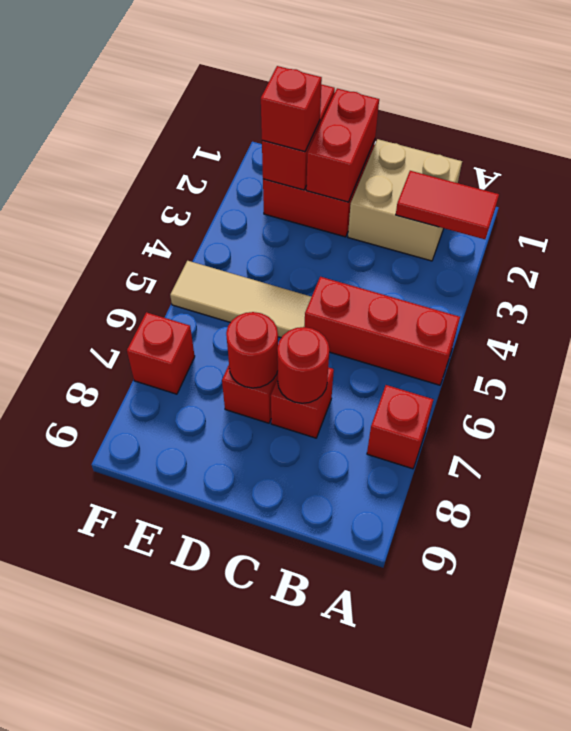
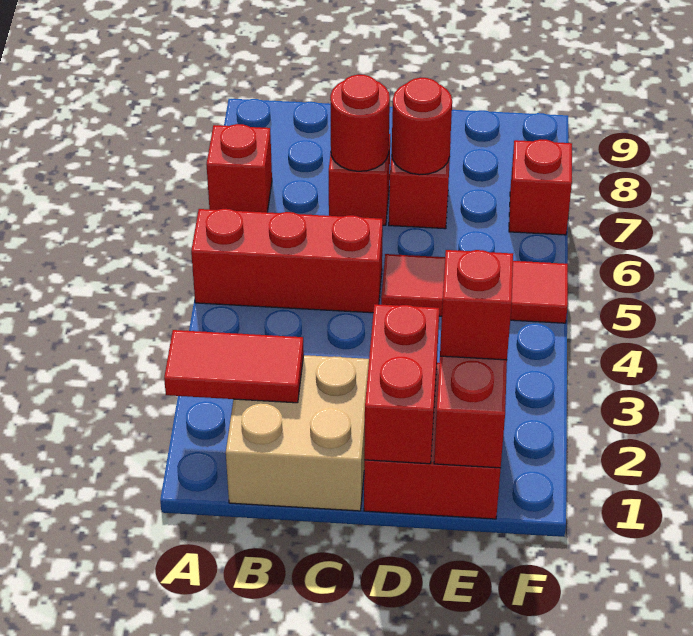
tan tile D5:F5 level 1 -> red tile D5:F5 level 1

